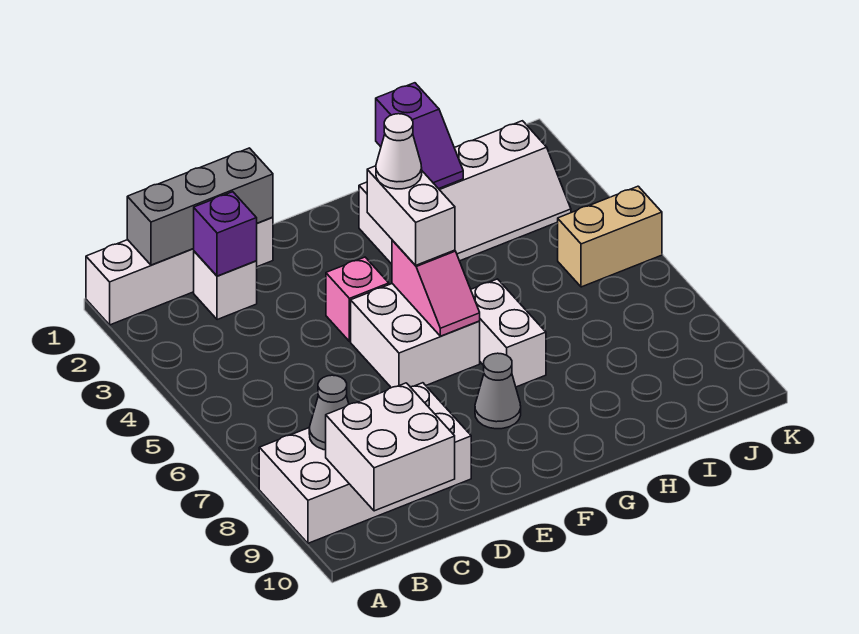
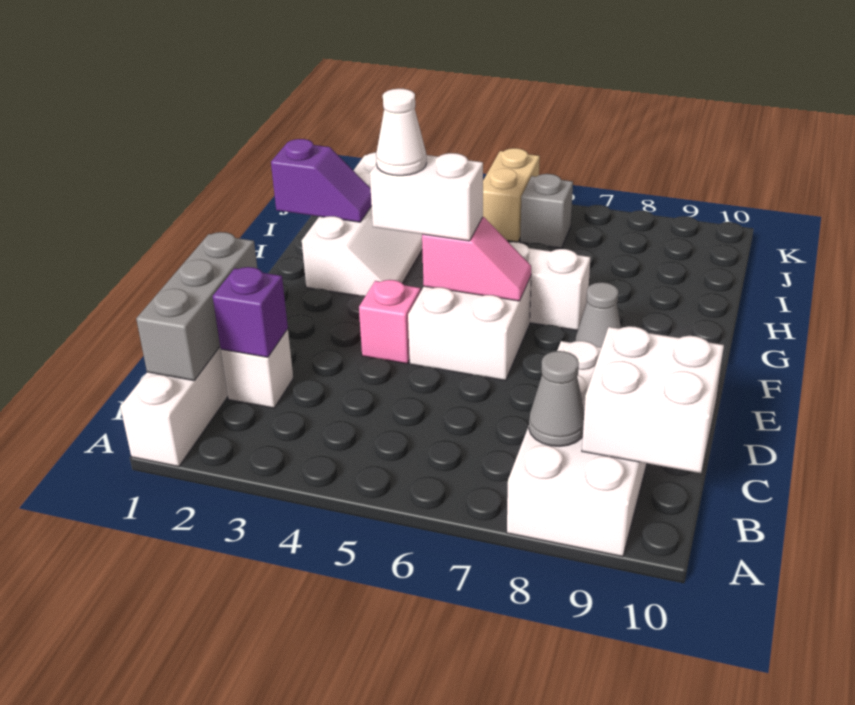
none -> grey brick J6 level 1

